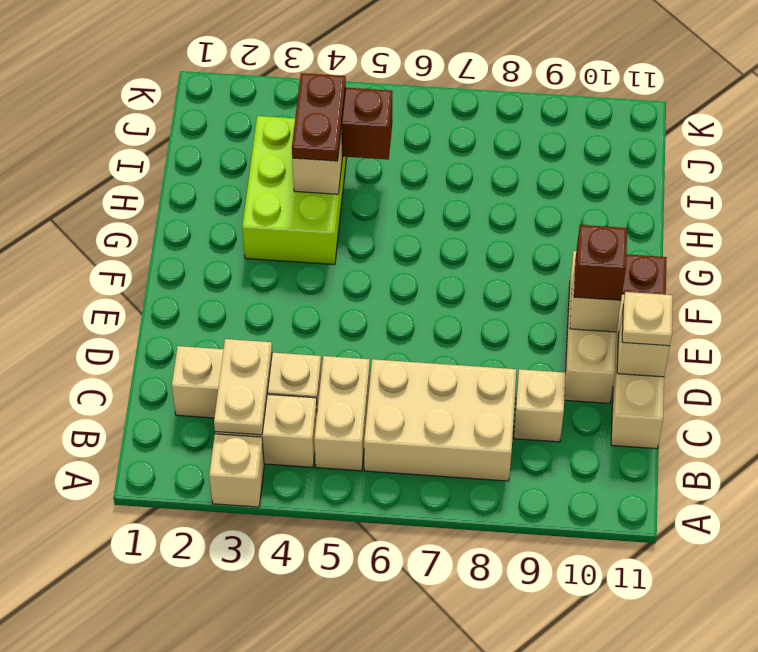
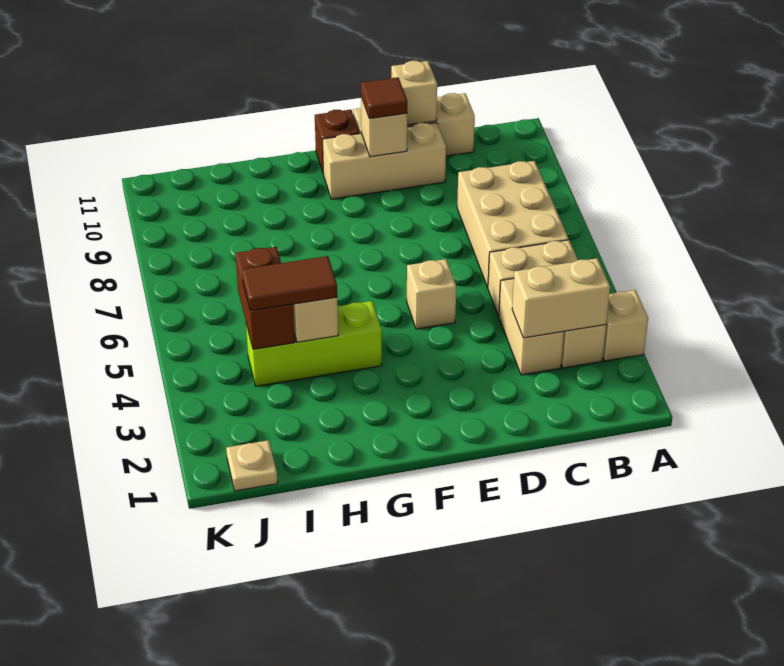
tan plate B3:C3 level 2 -> tan brick B3:C3 level 2
tan brick C2:C4 level 1 -> tan brick C3:C4 level 1
tan brick C9 level 1 -> tan brick E5 level 1
tan plate D11 level 3 -> tan plate J1 level 1
brown brick E10 level 3 -> brown tile E10 level 3
lime brick G3:I4 level 1 -> lime brick G4:I4 level 1
brown plate H4:I4 level 3 -> brown tile H4:I4 level 3

